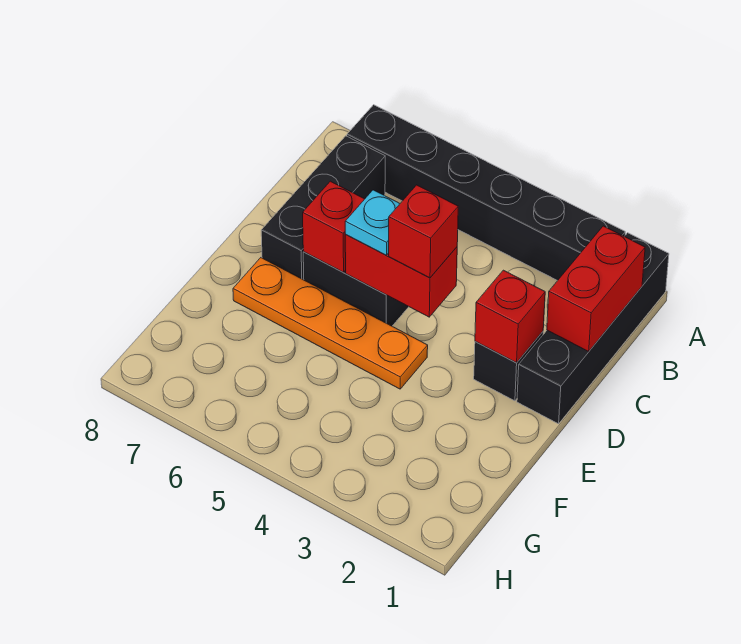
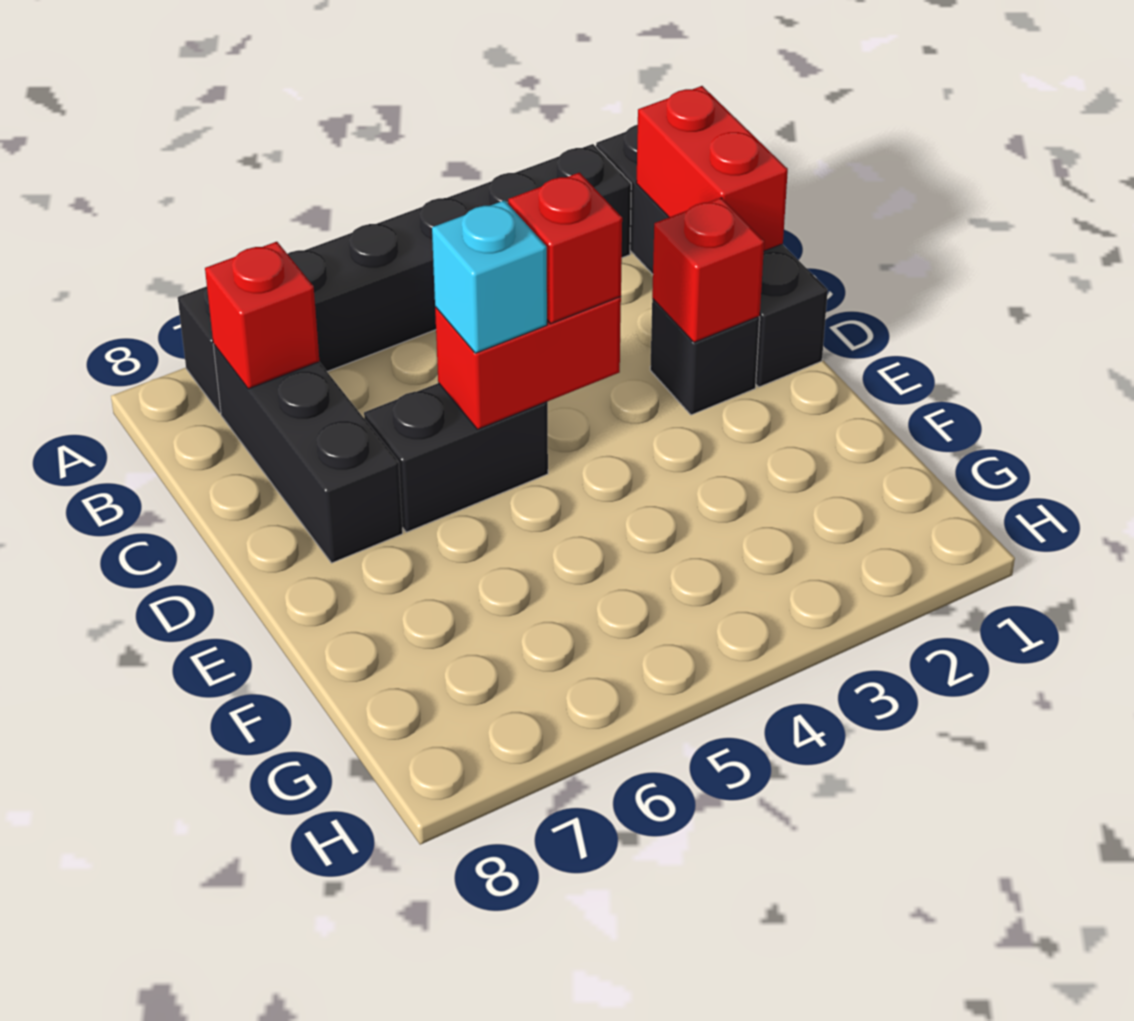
cyan plate D5 level 3 -> cyan brick D5 level 3
red brick D6 level 2 -> red brick B7 level 2
orange plate E4:E7 level 1 -> none

